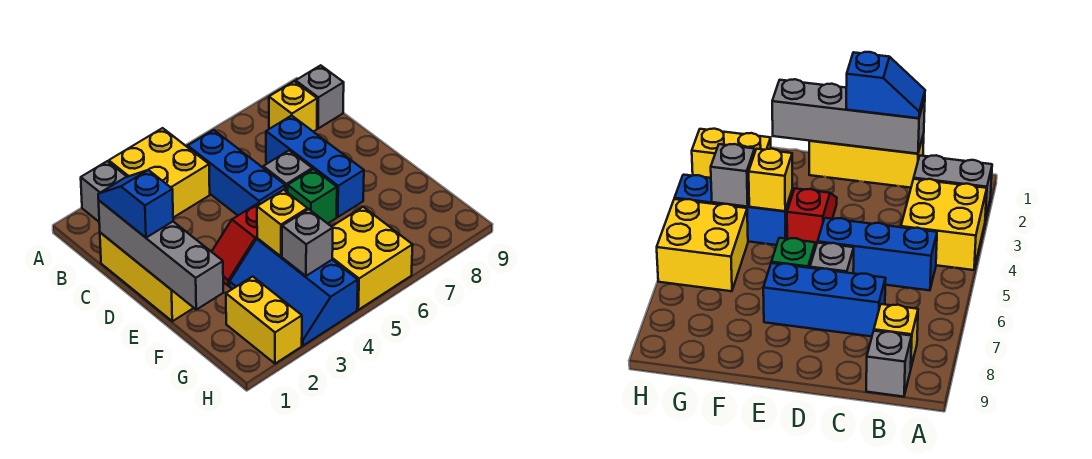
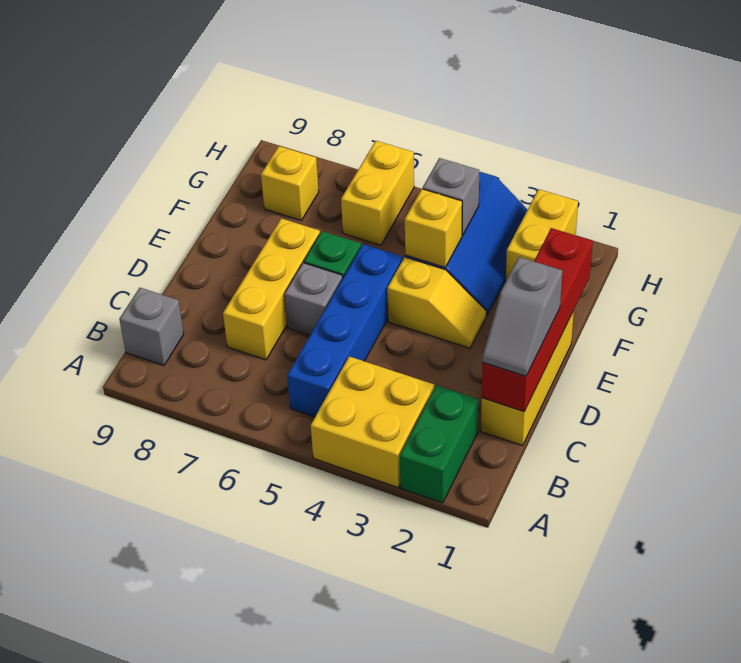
grey brick A2:B2 level 1 -> green brick A2:B2 level 1
blue brick B5:D5 level 1 -> blue brick B5:E5 level 1
yellow brick B8 level 1 -> yellow brick G8 level 1
grey brick C1:F1 level 2 -> red brick C1:F1 level 2
blue slope C1:D1 level 3 top D -> grey slope C1:D1 level 3 top D
blue brick C7:E7 level 1 -> yellow brick C7:E7 level 1
red slope E3:E4 level 1 top 4 -> yellow slope E3:E4 level 1 top 4
yellow brick G5:H6 level 1 -> yellow brick G6:H6 level 1

